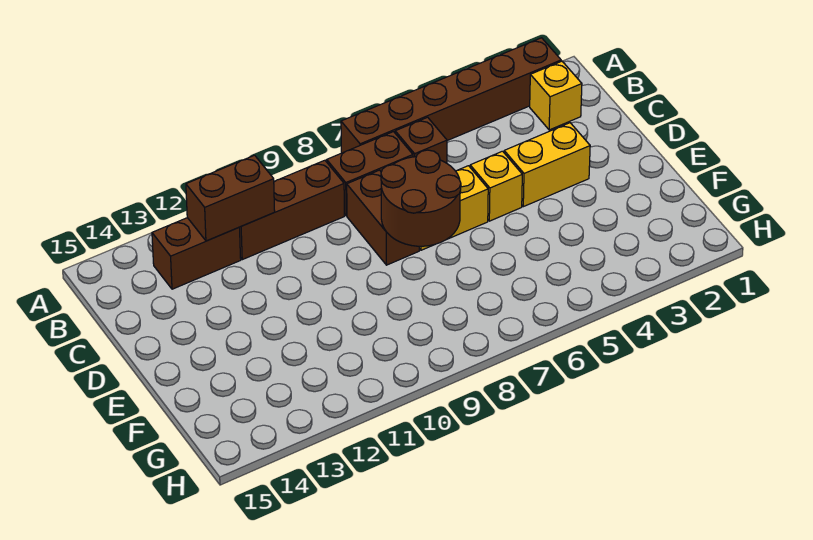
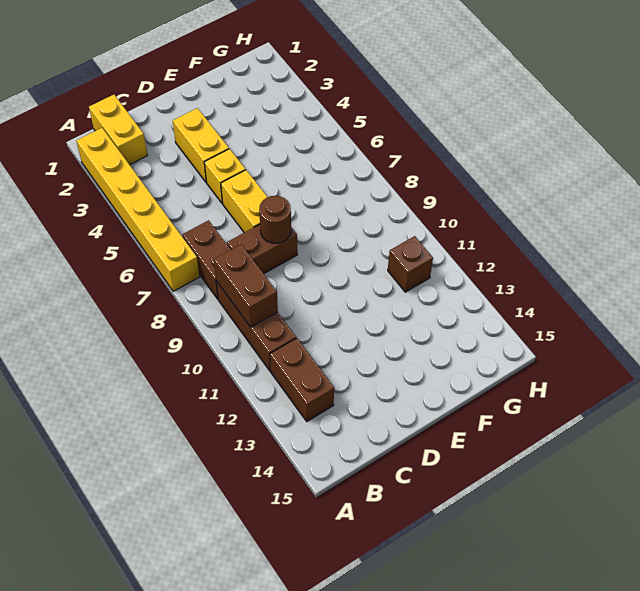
brown brick A2:A7 level 1 -> yellow brick A2:A7 level 1
yellow brick B2 level 1 -> yellow brick B1:B2 level 1
brown brick B6 level 1 -> brown brick G11 level 1
brown brick B11:B12 level 2 -> brown brick B9:B10 level 2
brown round brick D7:E8 level 2 -> brown round brick D8 level 2

